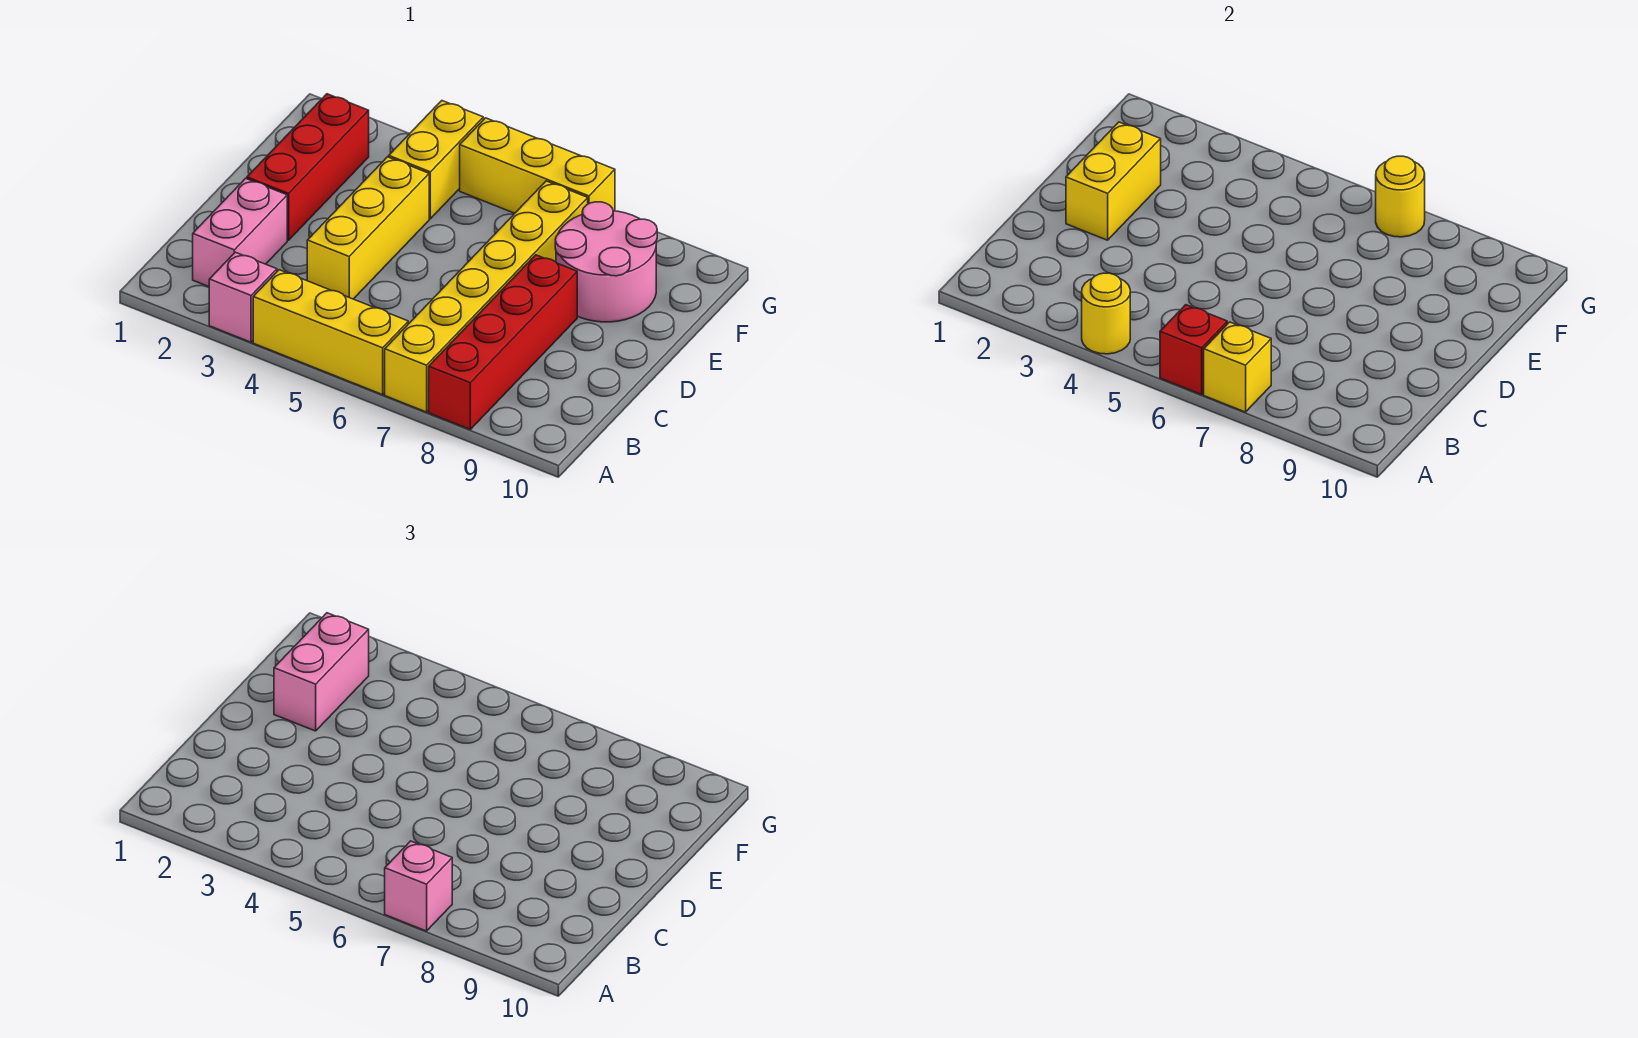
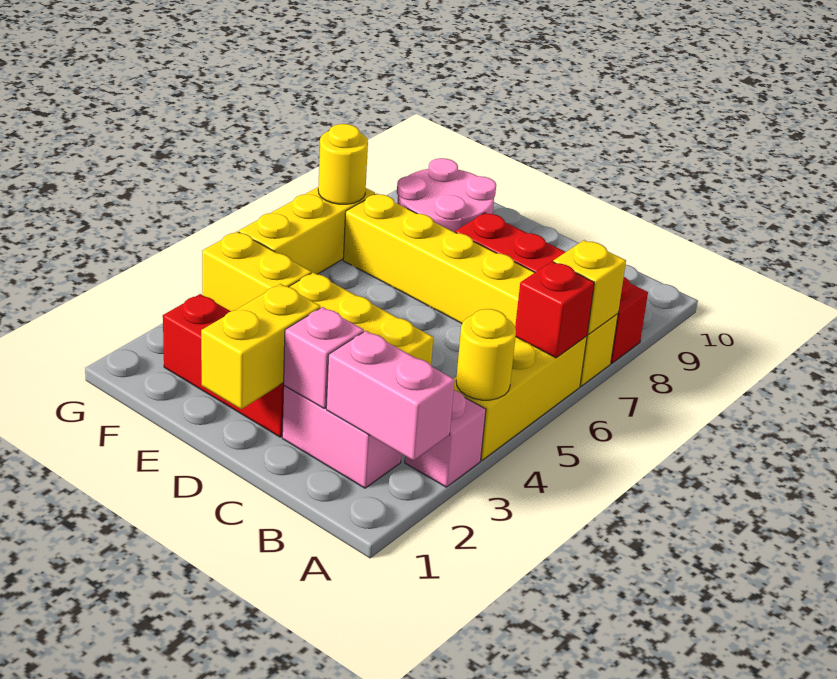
pink brick A7 level 3 -> pink brick C2 level 2
yellow brick D2:E2 level 2 -> yellow brick D1:D2 level 2
pink brick E2:F2 level 3 -> pink brick A2:B2 level 2

